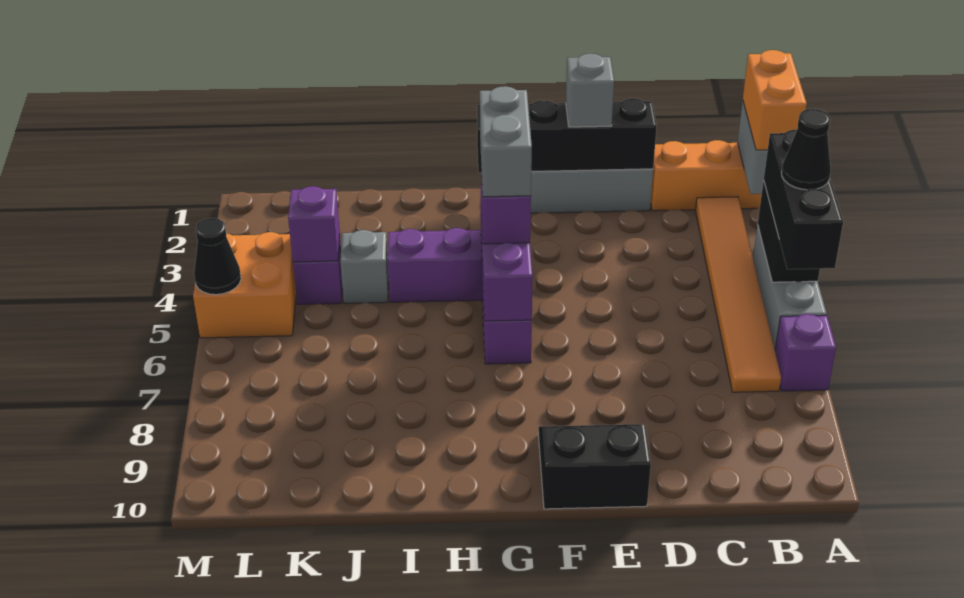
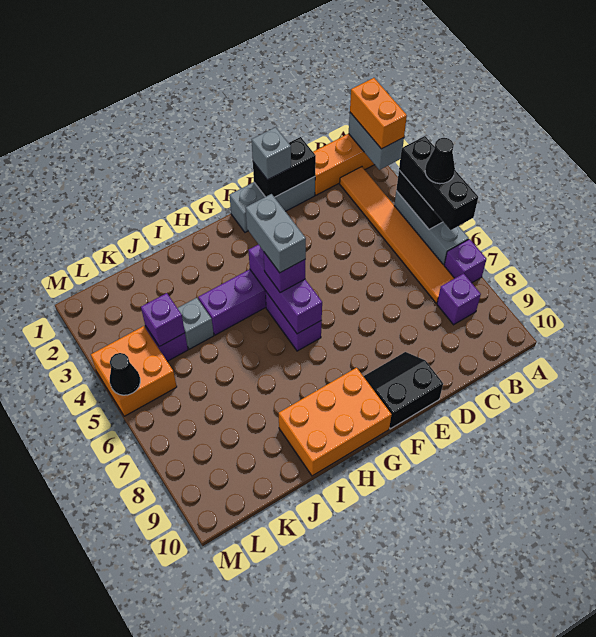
none -> purple brick B8 level 1
black brick D1:G1 level 2 -> black brick D1:E1 level 2
none -> orange brick G9:I10 level 1

